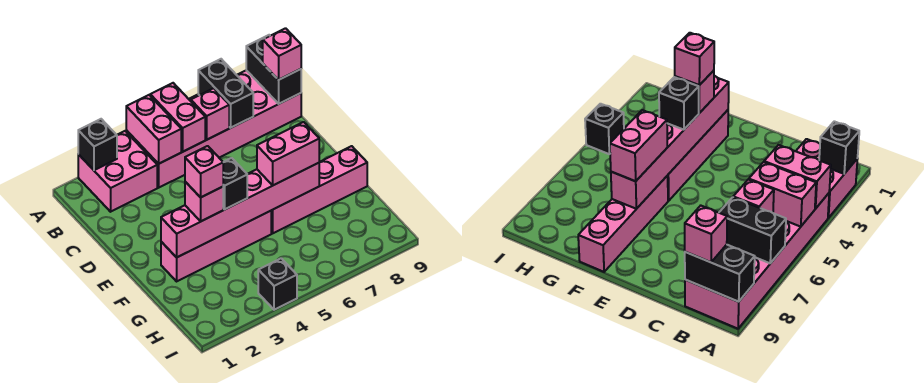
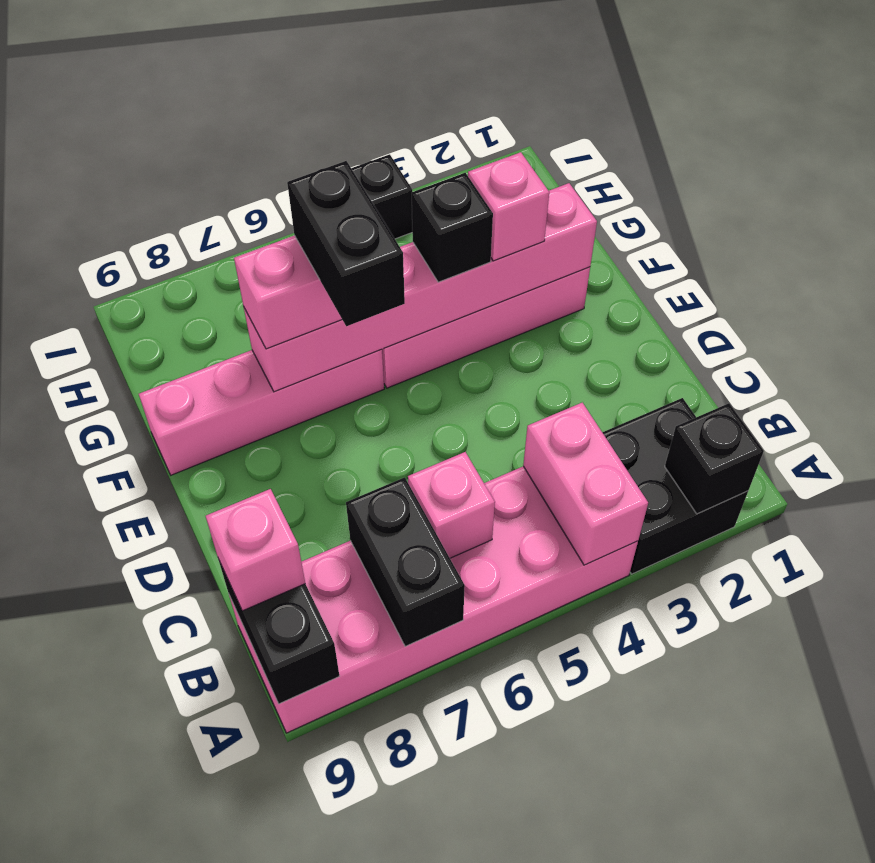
pink brick A2:B3 level 1 -> black brick A2:B3 level 1
pink brick A5:B5 level 2 -> none
none -> black brick E6:F6 level 4
pink brick F3 level 4 -> none

